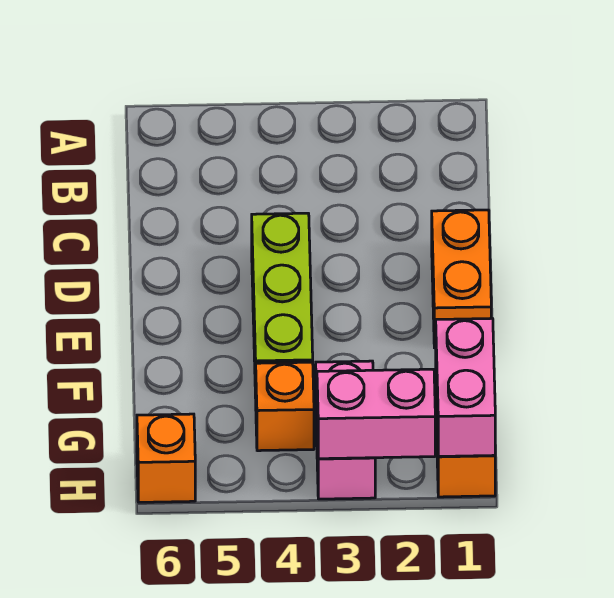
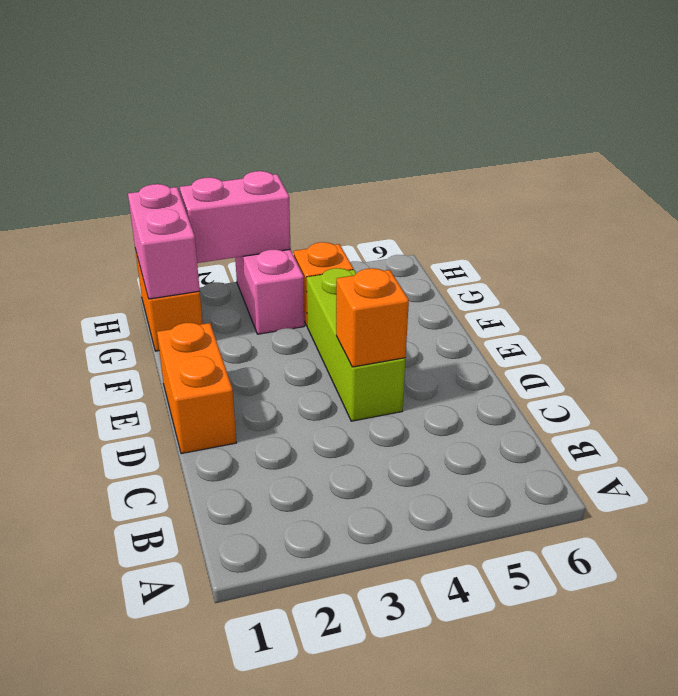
orange brick H6 level 1 -> orange brick D4 level 2

